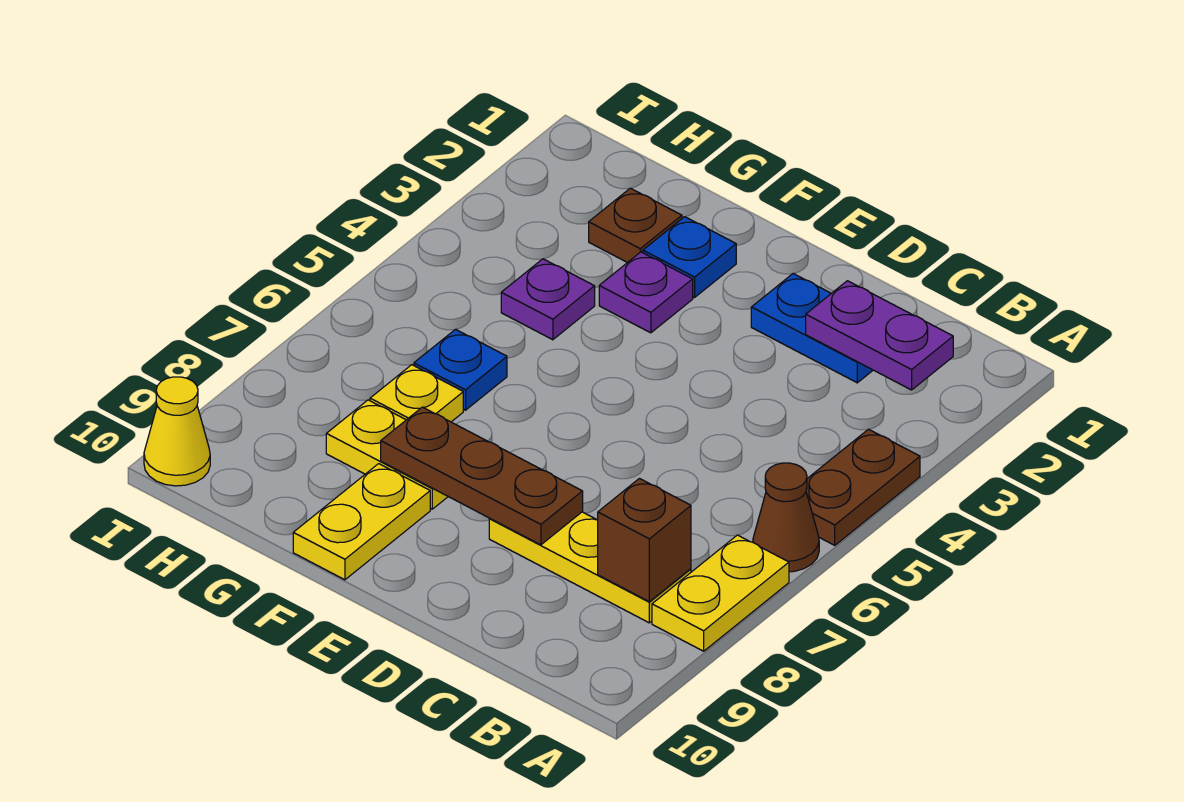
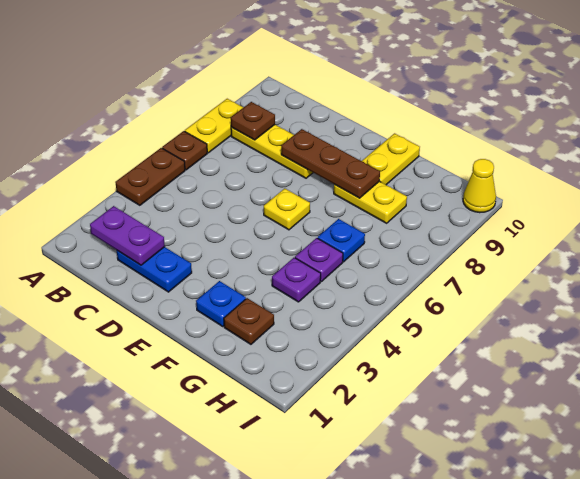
brown cone A6 level 1 -> brown plate A6 level 1
brown brick B8 level 2 -> brown plate B8 level 2
purple plate F3 level 1 -> purple plate G5 level 1
yellow plate G7 level 1 -> yellow plate E6 level 1

